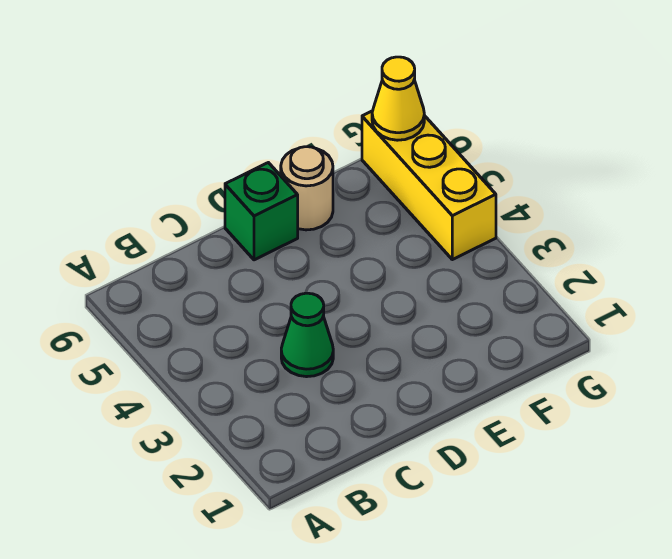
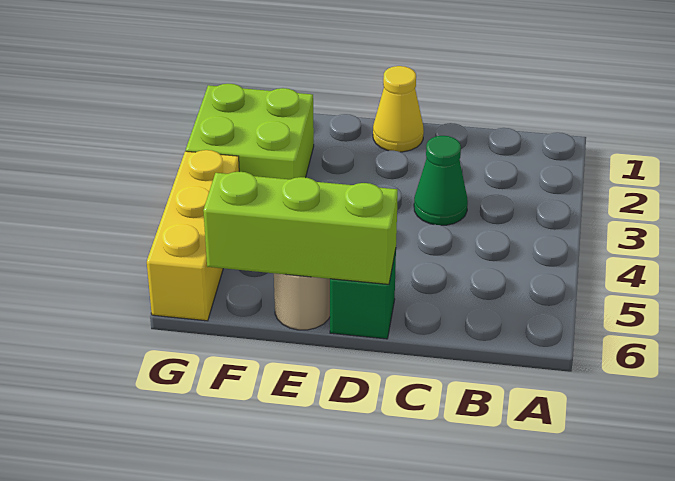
none -> lime brick D6:F6 level 2
none -> lime brick F2:G3 level 1
yellow cone G6 level 2 -> yellow cone D1 level 1

